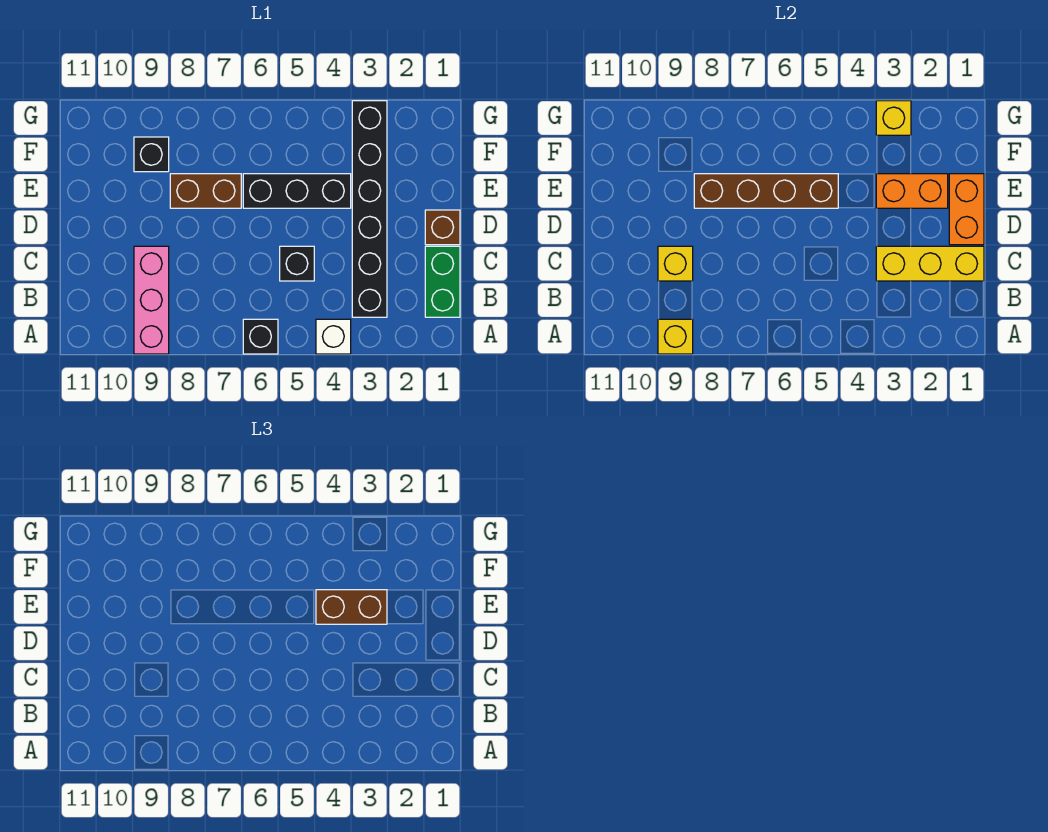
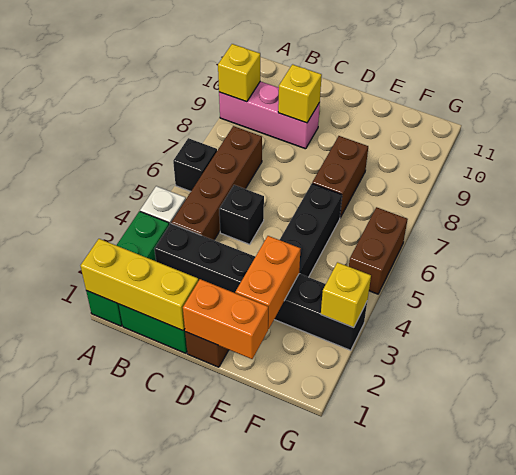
none -> green brick A1:A3 level 1
yellow brick C1:C3 level 2 -> yellow brick A1:C1 level 2
brown brick E3:E4 level 3 -> brown brick G5:G6 level 1
brown brick E5:E8 level 2 -> brown brick B4:B7 level 1
black brick F9 level 1 -> none

